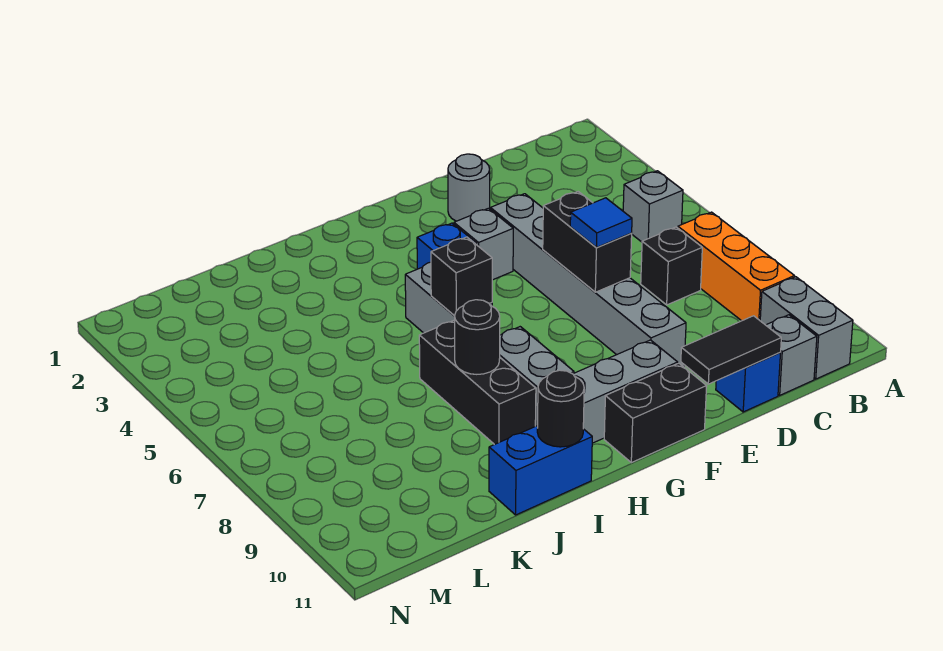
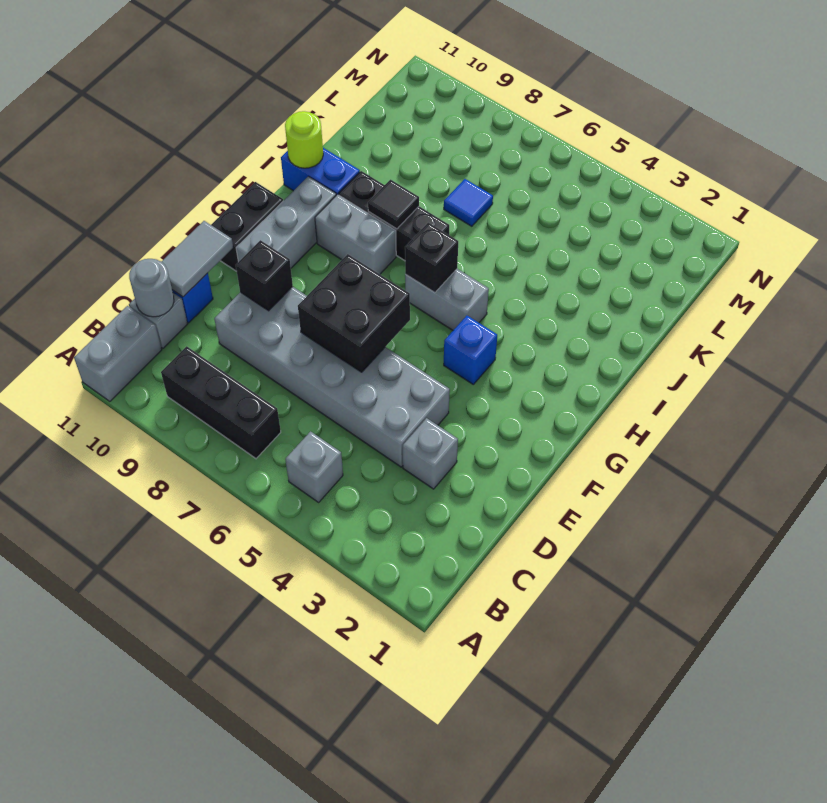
orange brick B7:B9 level 1 -> black brick B7:B9 level 1
grey brick B10:B11 level 1 -> grey brick A11:B11 level 1
black brick C7 level 1 -> black brick E9 level 2
black tile D11:E11 level 2 -> grey tile D11:E11 level 2
grey round brick E2 level 1 -> grey round brick C11 level 2
grey brick E4:E9 level 1 -> grey brick D4:E9 level 1
black brick E6:E7 level 2 -> black brick E6:F7 level 2
blue tile E7 level 3 -> blue tile K7 level 1
grey brick F4 level 1 -> grey brick D3 level 1
black round brick I8 level 2 -> black tile I8 level 2
blue brick I11:J11 level 1 -> blue brick I10:I11 level 1
black round brick I11 level 2 -> lime round brick I11 level 2

